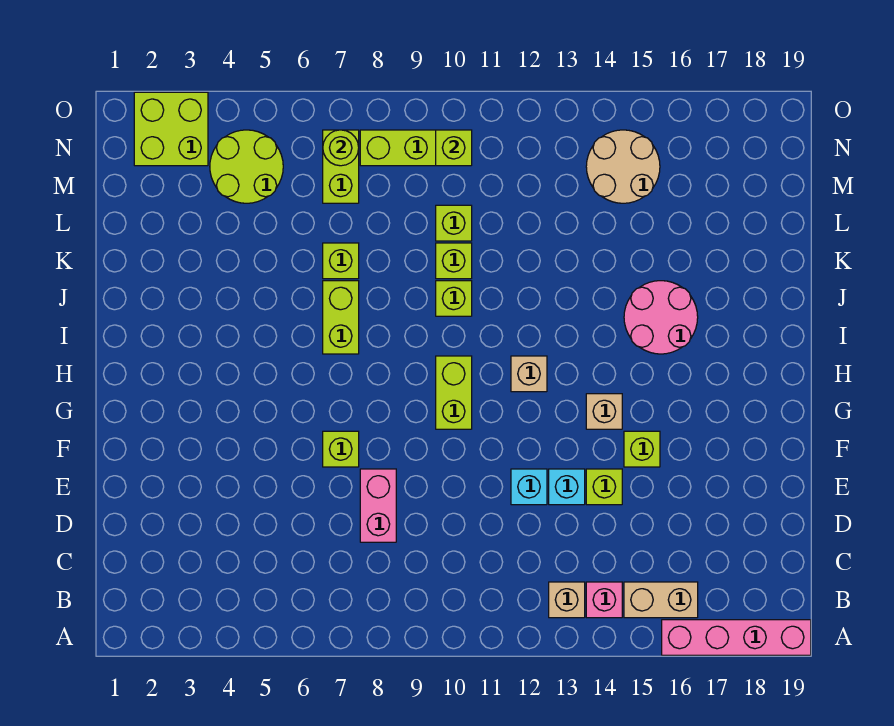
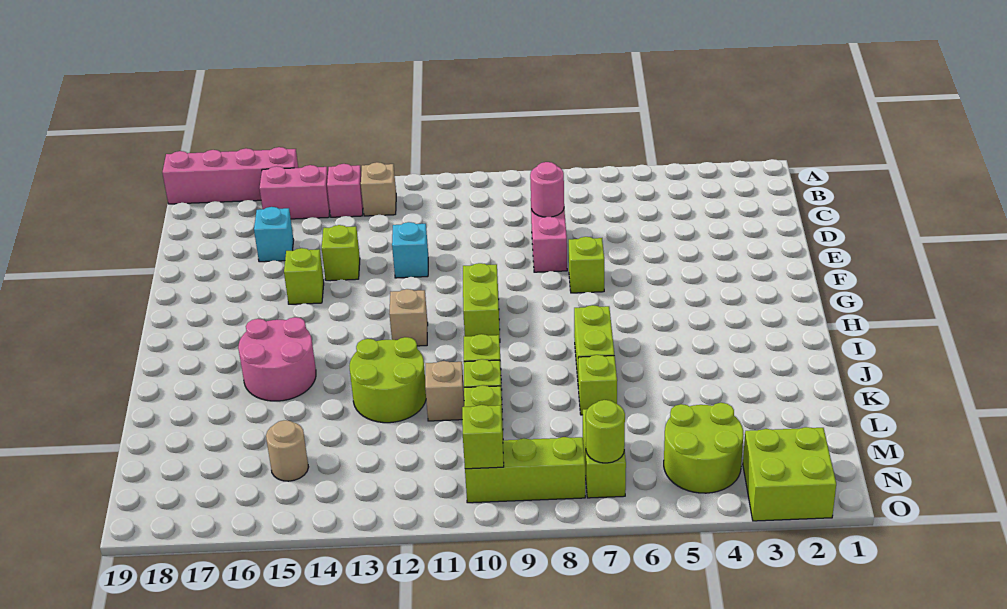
tan brick B15:B16 level 1 -> pink brick B15:B16 level 1
none -> pink round brick D8 level 2
cyan brick E13 level 1 -> cyan brick D16 level 1
tan brick G14 level 1 -> tan brick K11 level 1
none -> lime round brick J12:K13 level 1
tan round brick M14:N15 level 1 -> tan round brick M15 level 1

